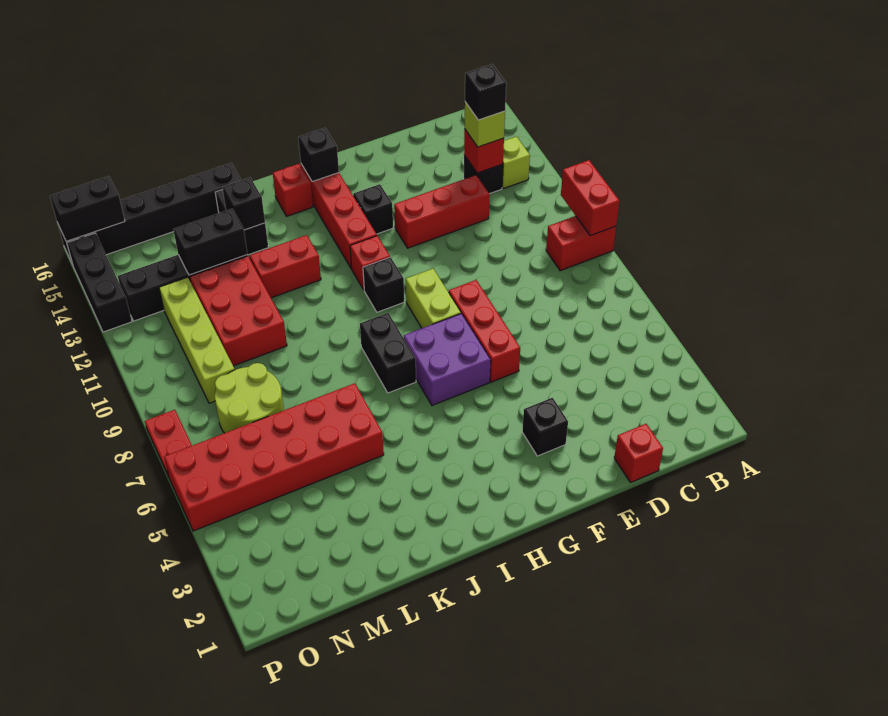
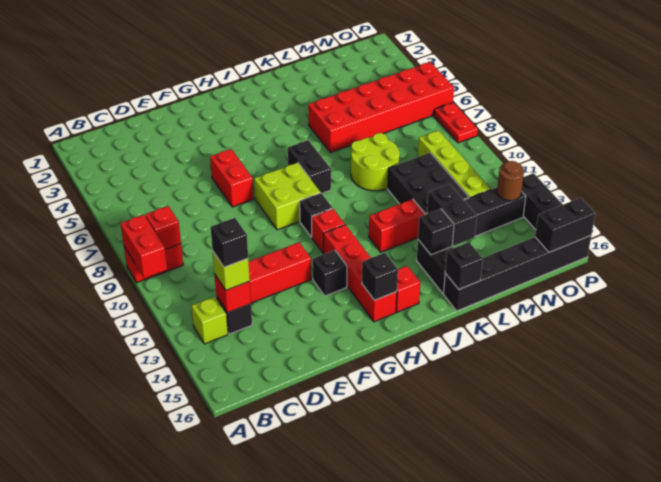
red brick D1 level 1 -> red brick B9 level 2
black brick F3 level 1 -> black brick K16 level 2
red brick F6:F8 level 1 -> red brick F6:F7 level 1
purple brick G6:H7 level 1 -> none
lime brick G8:G9 level 1 -> lime brick G8:H9 level 1
red brick L10:M12 level 1 -> black brick L10:M12 level 1
black brick L13:M13 level 2 -> black brick L13:L14 level 2
lime round brick M7:N8 level 1 -> lime round brick K8:L9 level 1
none -> brown round brick O13 level 2

